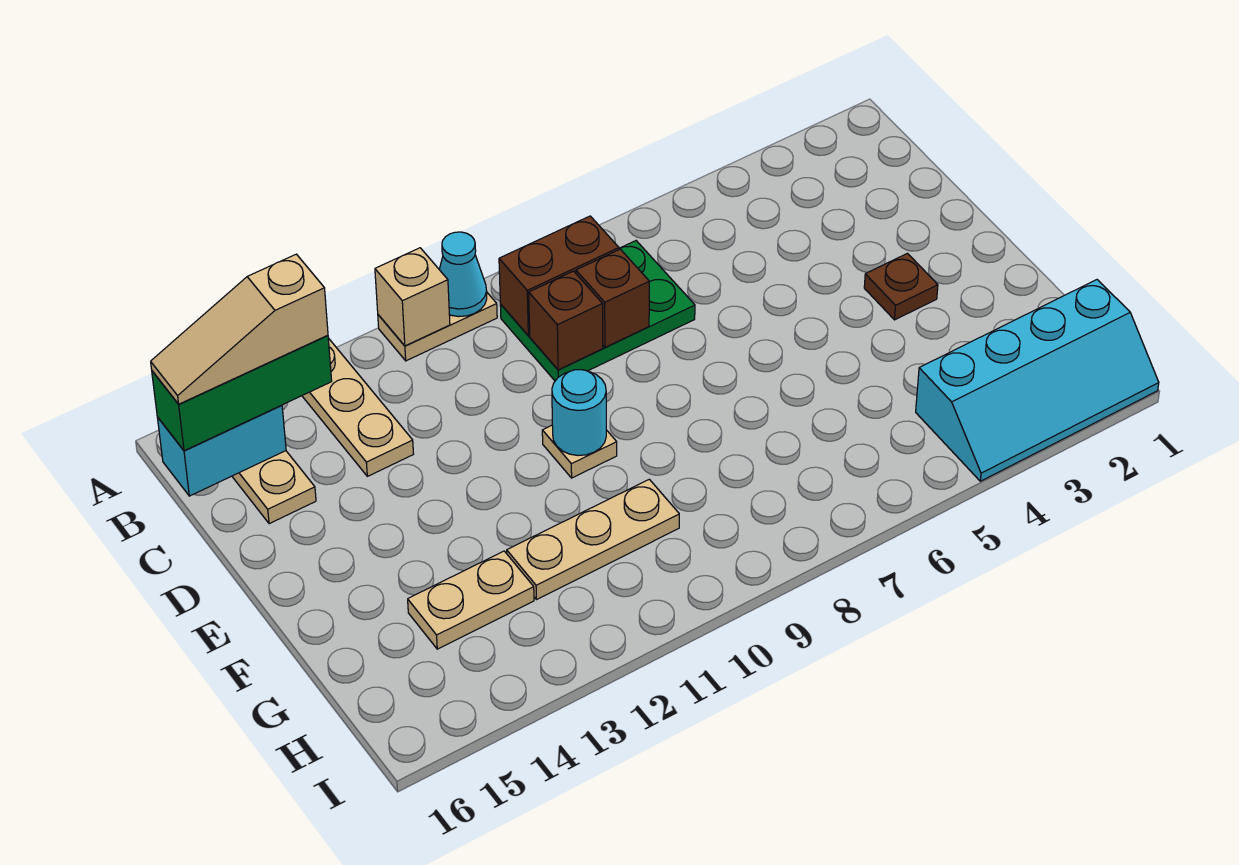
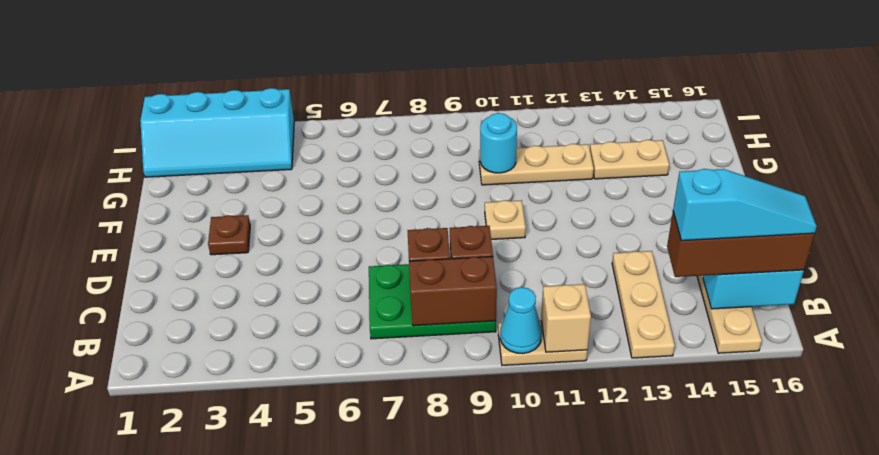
green brick B14:B16 level 3 -> brown brick B14:B16 level 3
tan slope B14:B16 level 4 top 14 -> cyan slope B14:B16 level 4 top 14
cyan round brick E10 level 2 -> cyan round brick G10 level 2
cyan slope H1:I4 level 1 top H -> cyan slope H1:I4 level 1 top I

